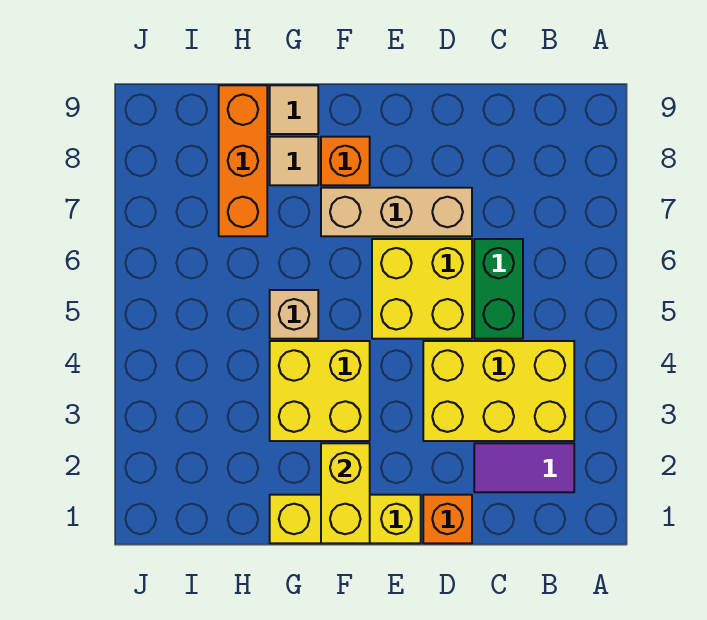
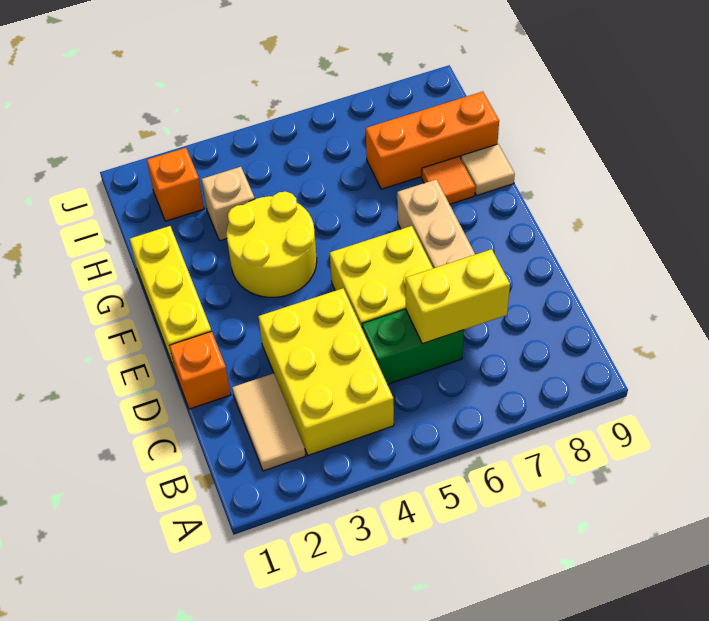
purple tile B2:C2 level 1 -> tan tile B2:C2 level 1
yellow brick F1:F2 level 2 -> yellow brick C6:C7 level 2
yellow brick F3:G4 level 1 -> yellow round brick F3:G4 level 1
orange brick F8 level 1 -> orange brick I2 level 1
tan brick G5 level 1 -> tan brick H3 level 1
tan tile G8 level 1 -> orange tile G8 level 1

